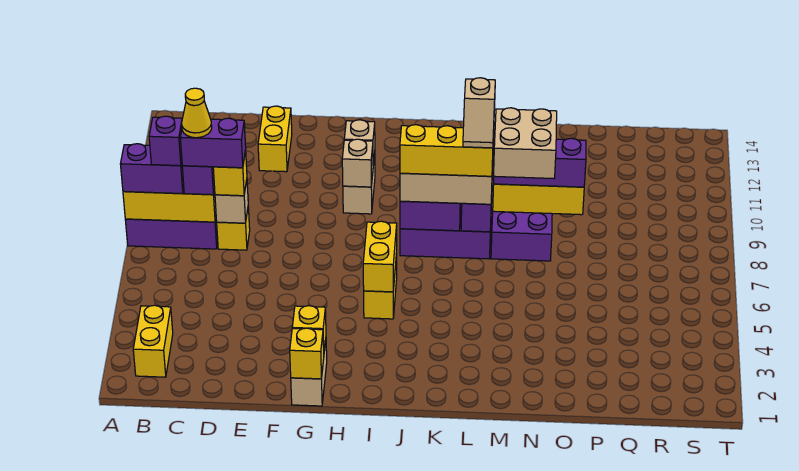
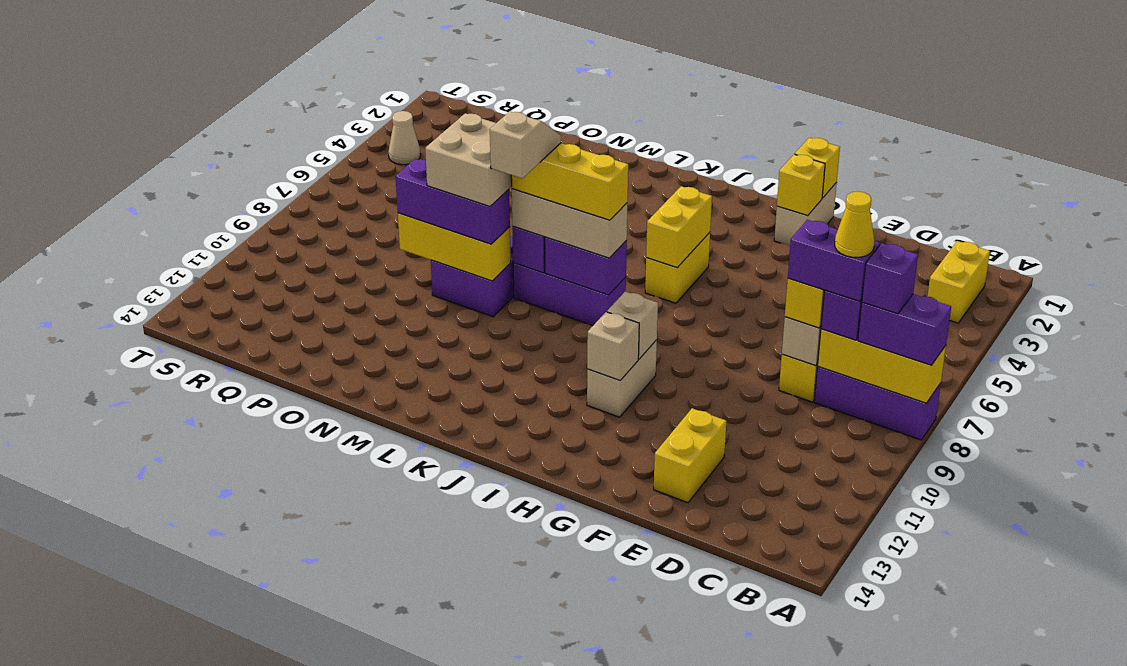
none -> tan cone S4 level 1

